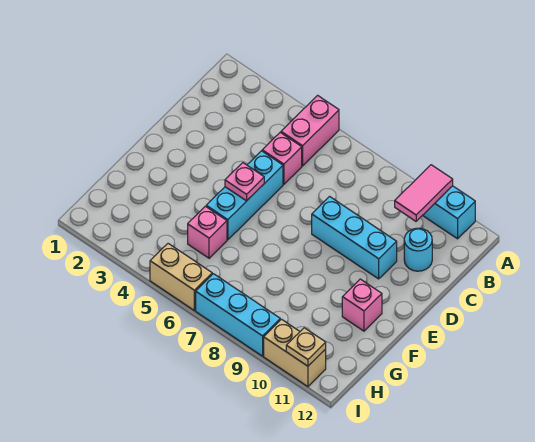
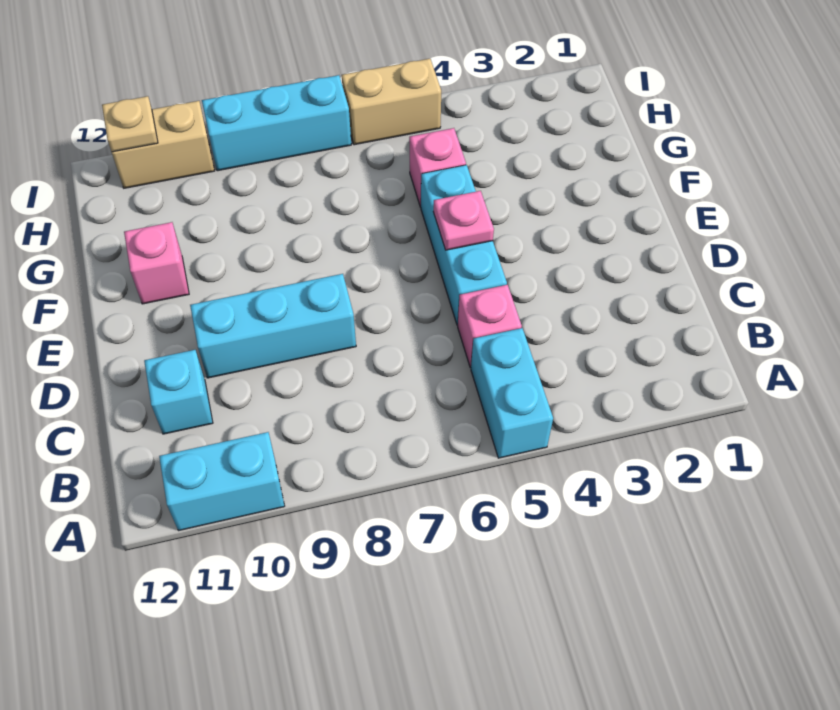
pink brick A5:B5 level 1 -> cyan brick A5:B5 level 1
pink tile A10:B10 level 2 -> none
cyan round brick C11 level 1 -> cyan brick C11 level 1

